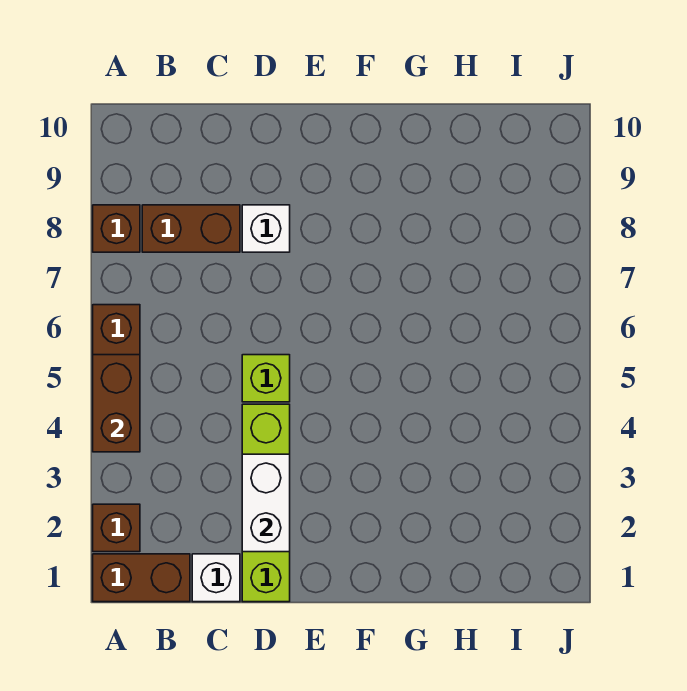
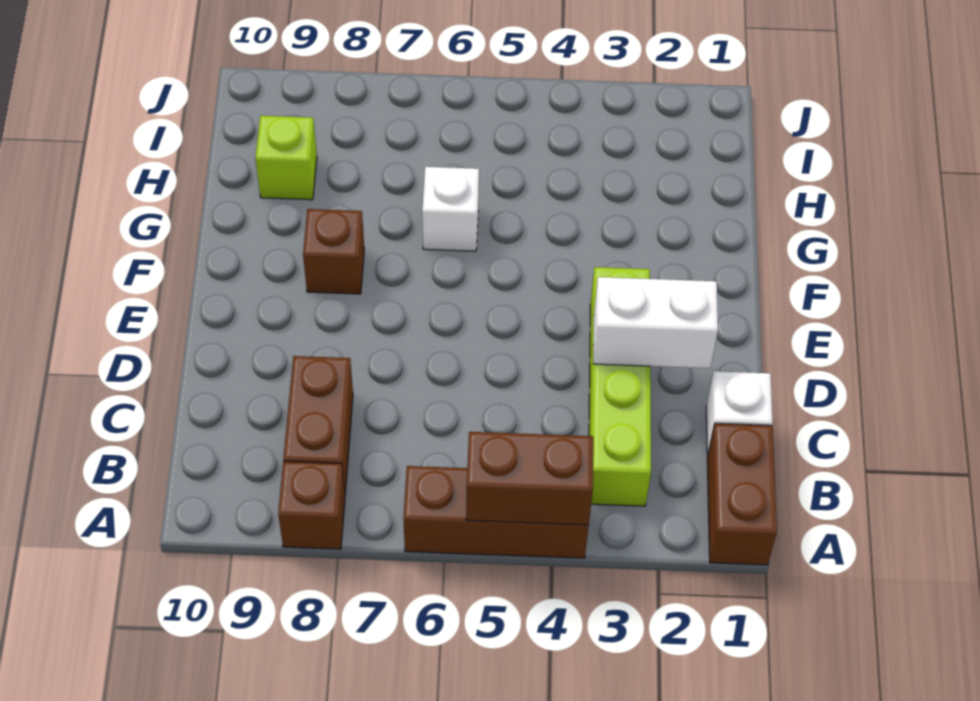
brown brick A2 level 1 -> brown brick F8 level 1
lime brick D1:D4 level 1 -> lime brick B3:E3 level 1
lime brick D5 level 1 -> lime brick H9 level 1
white brick D8 level 1 -> white brick G6 level 1

